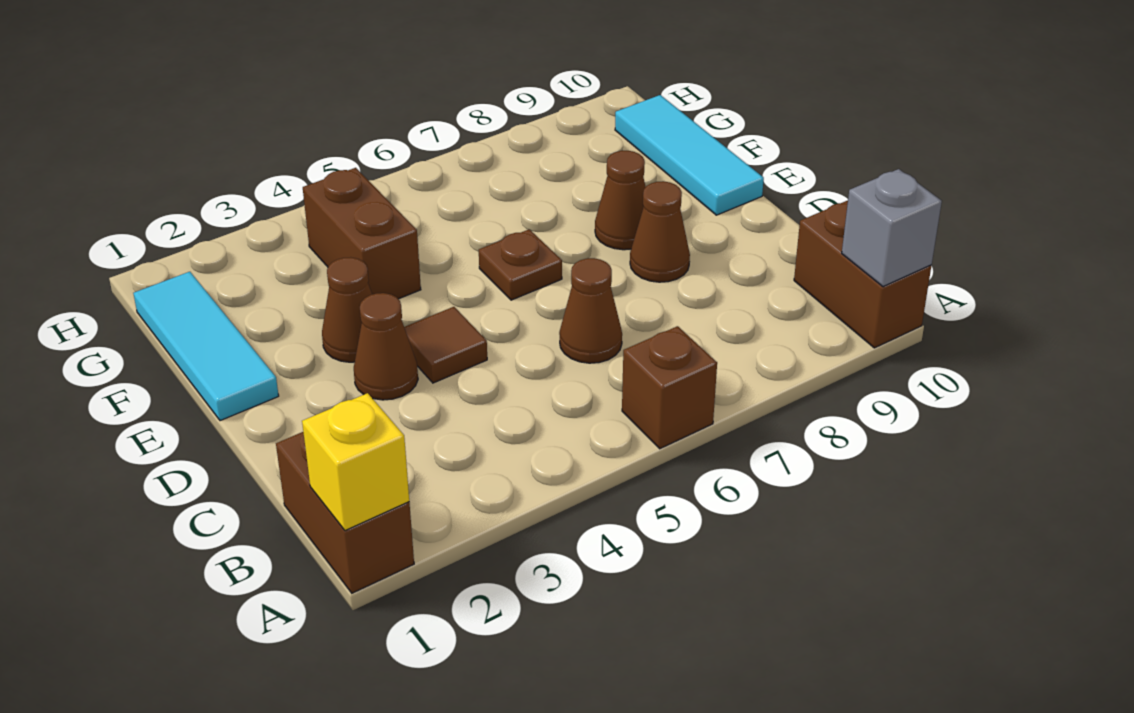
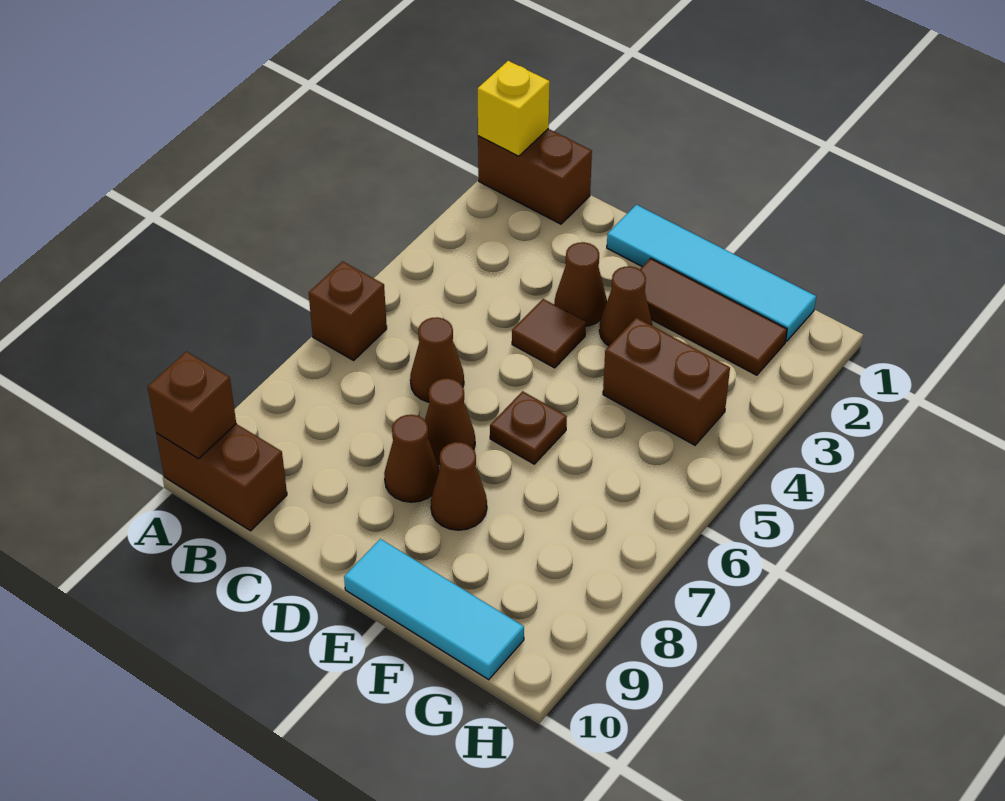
grey brick A10 level 2 -> brown brick A10 level 2
none -> brown cone D7 level 1
cyan tile E1:G1 level 1 -> cyan tile D1:G1 level 1
none -> brown tile E2:G2 level 1

